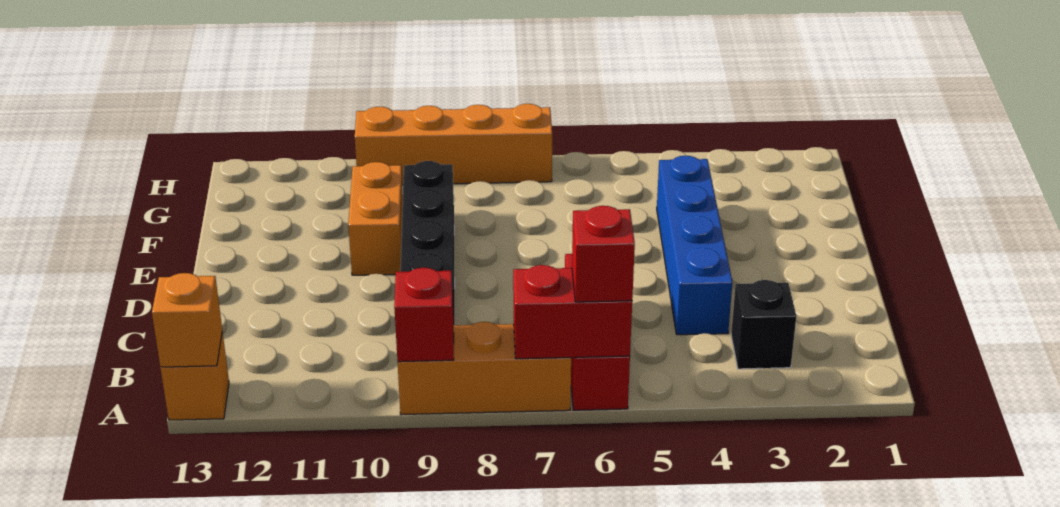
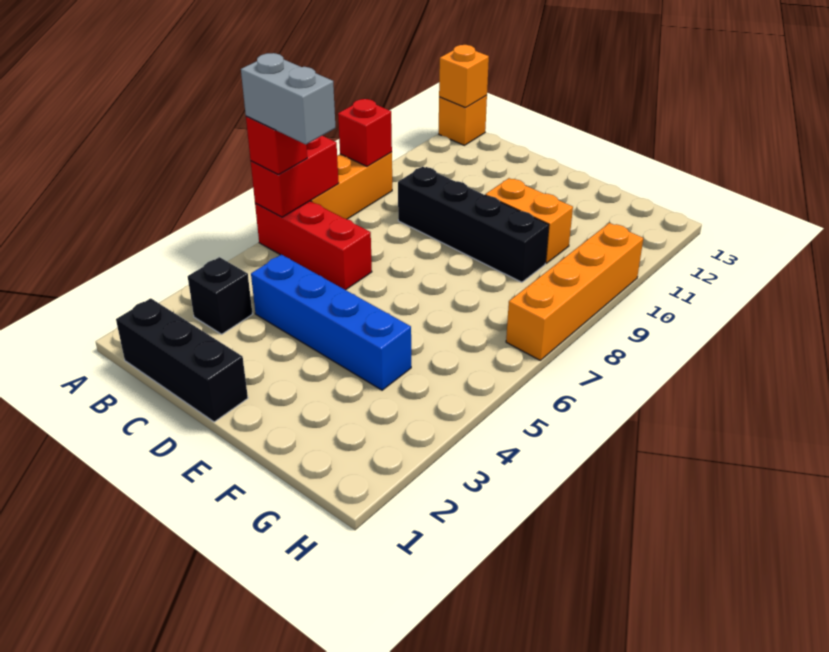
none -> grey brick A6:B6 level 4
none -> black brick B1:D1 level 1

